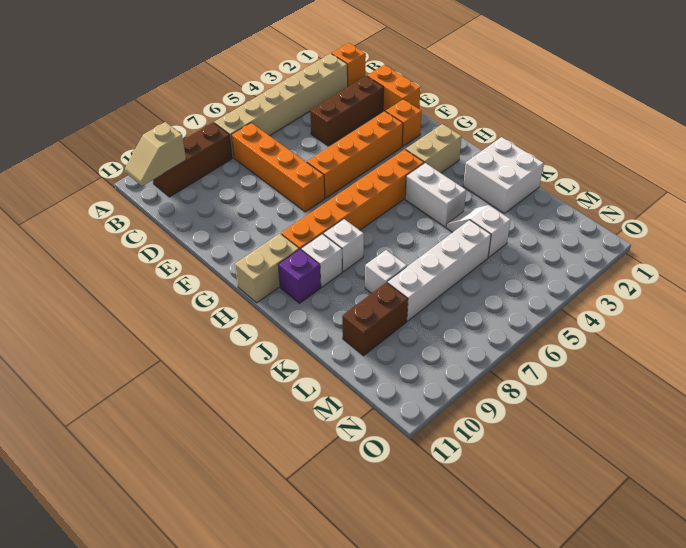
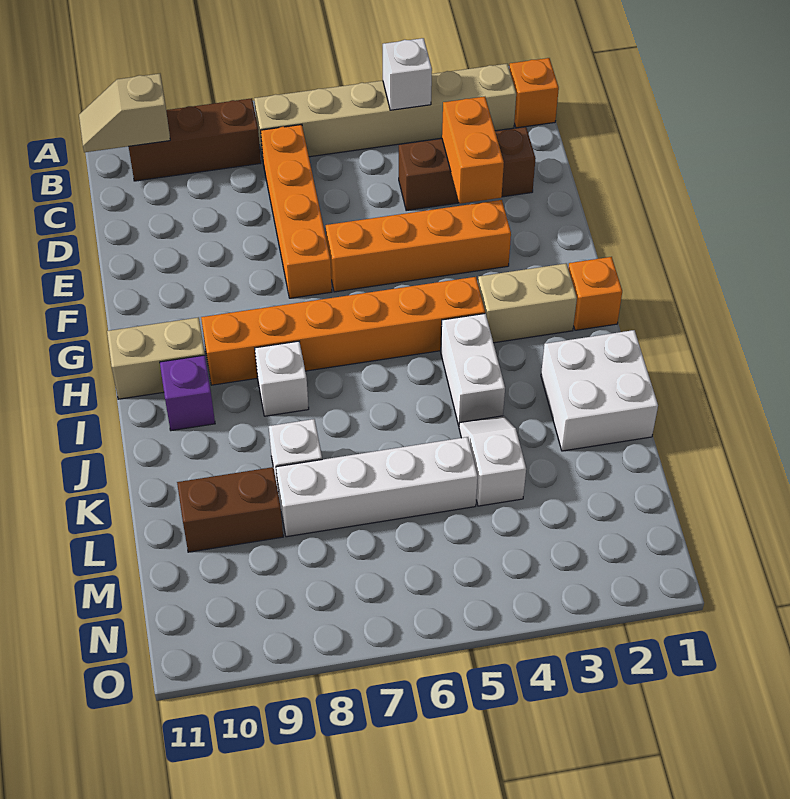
orange brick D1:E1 level 1 -> orange brick D3:E3 level 2
orange brick F2 level 1 -> orange brick H1 level 1
white brick I9 level 1 -> white brick B4 level 2

